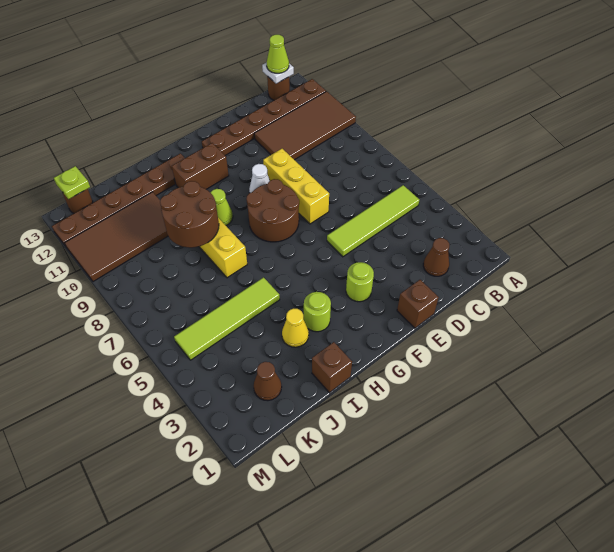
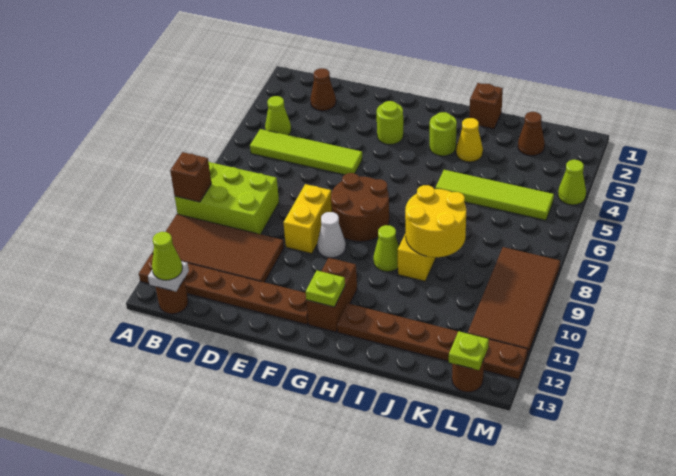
none -> lime brick A8:C9 level 1
none -> lime cone B4 level 1
brown brick E1 level 1 -> brown brick A9 level 2
yellow brick E7:E9 level 1 -> yellow brick E8:E9 level 1
brown brick G11:H11 level 1 -> brown brick G11:G12 level 1
none -> lime plate G12 level 2
brown round brick I8:J9 level 2 -> yellow round brick I8:J9 level 2
brown tile J10:M11 level 1 -> brown tile L8:M11 level 1
none -> lime cone M4 level 1

